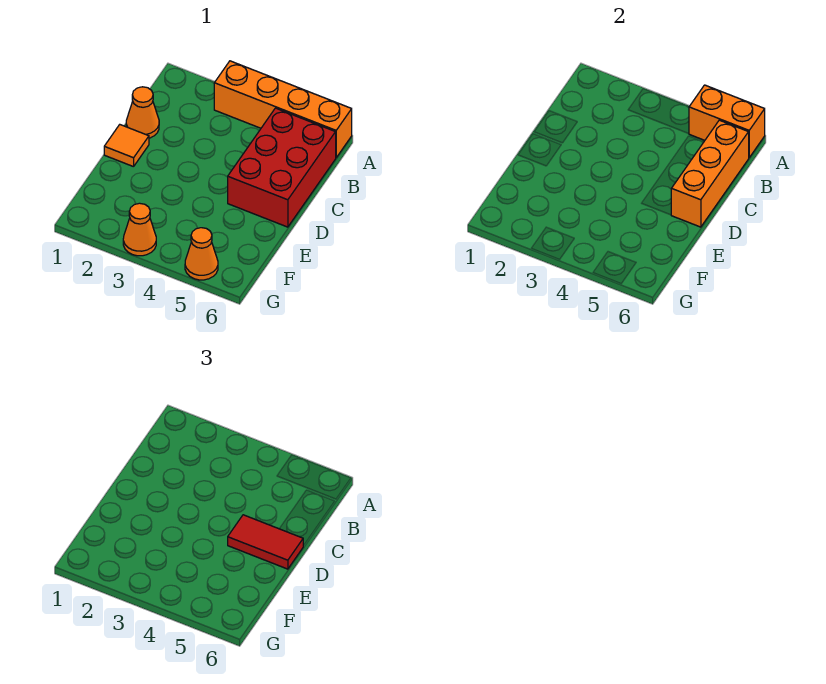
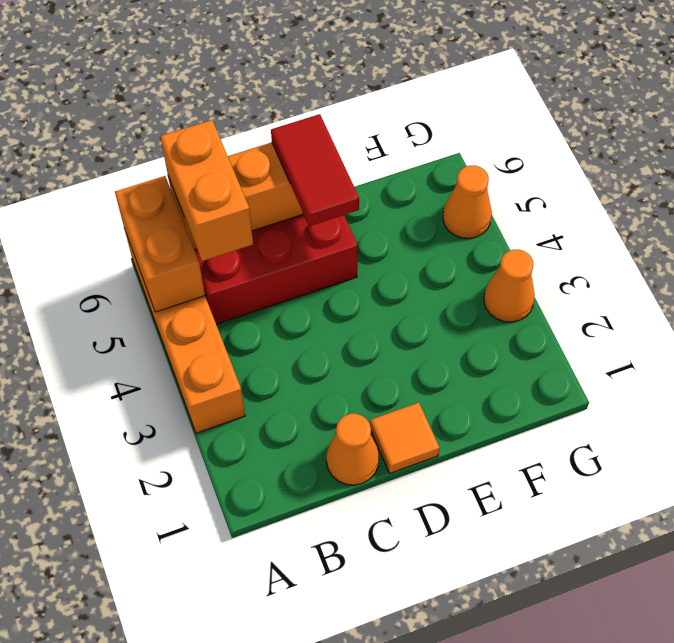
none -> orange brick B5:B6 level 3

